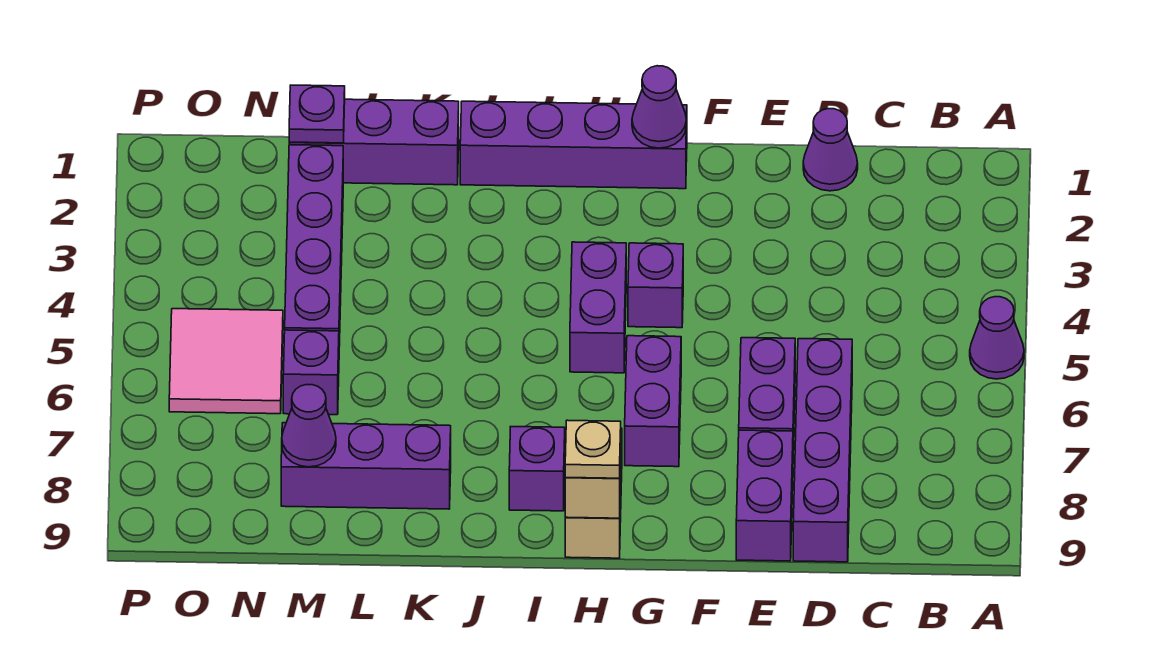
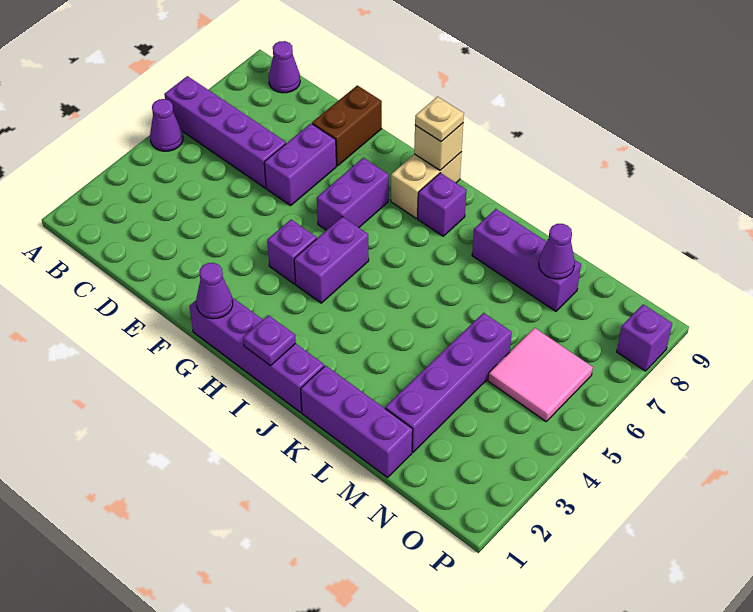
purple cone D1 level 1 -> purple cone B9 level 1
purple brick D6:D9 level 1 -> purple brick A6:D6 level 1
purple brick E8:E9 level 1 -> brown brick E8:E9 level 1
purple plate M1 level 2 -> purple plate I1 level 2
purple brick M6 level 1 -> purple brick P8 level 1

